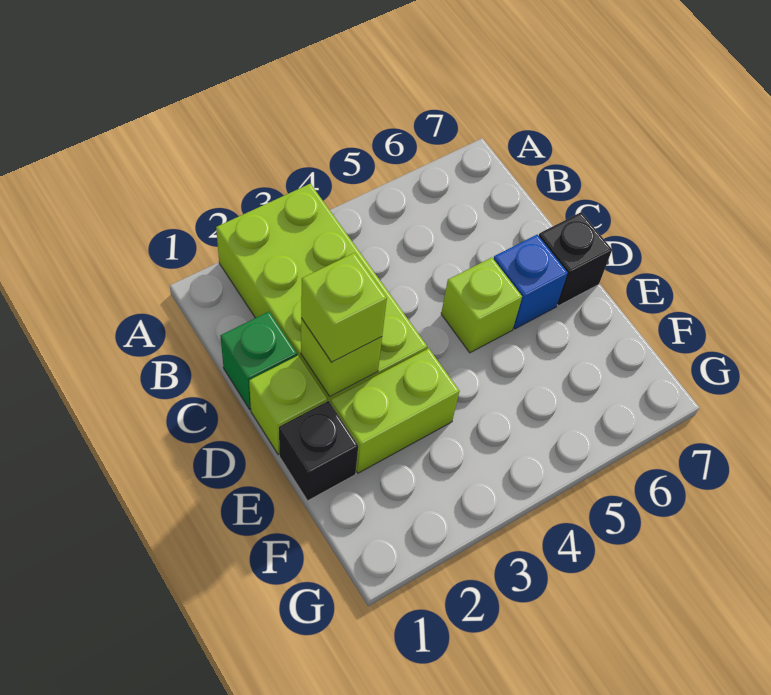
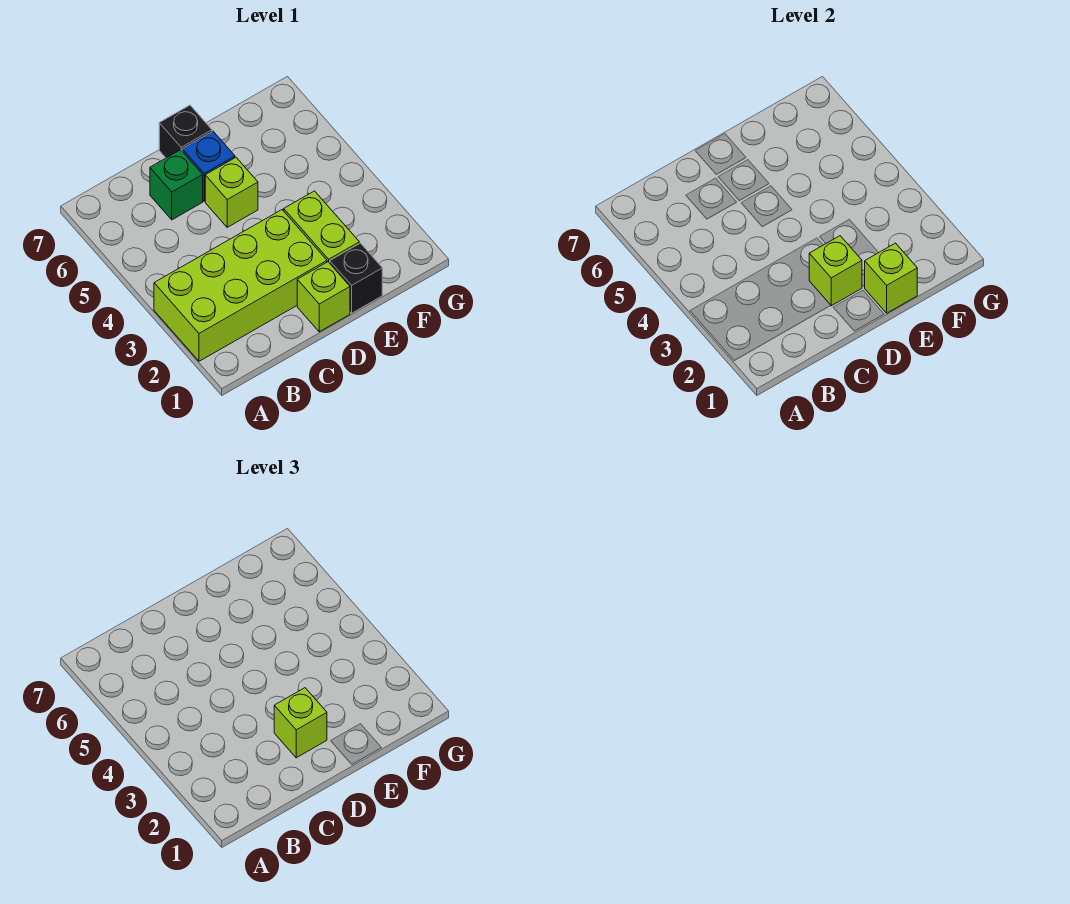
green brick C1 level 1 -> green brick C6 level 1
none -> lime brick E1 level 2

